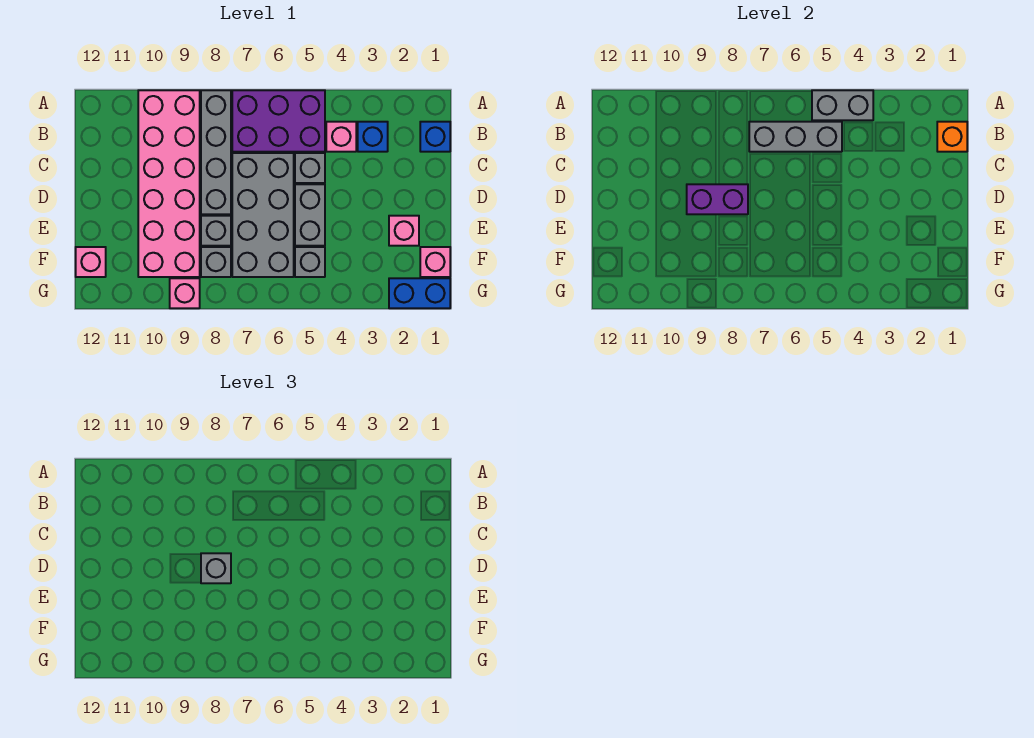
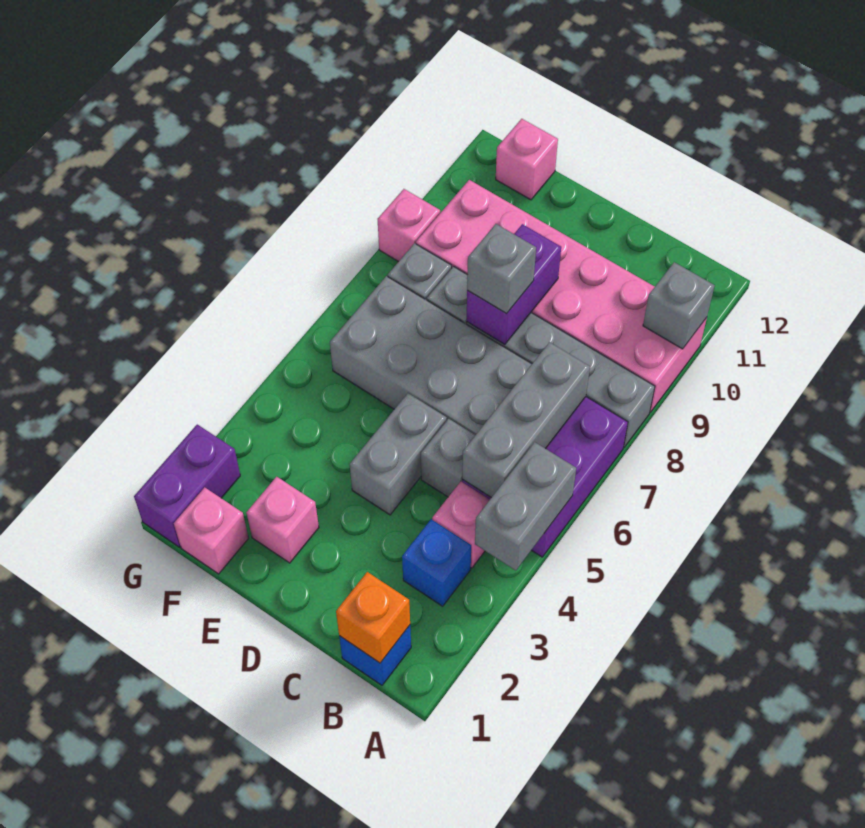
grey brick D5:E5 level 1 -> grey brick D4:D5 level 1
grey brick F5 level 1 -> grey brick A10 level 2
blue brick G1:G2 level 1 -> purple brick G1:G2 level 1

